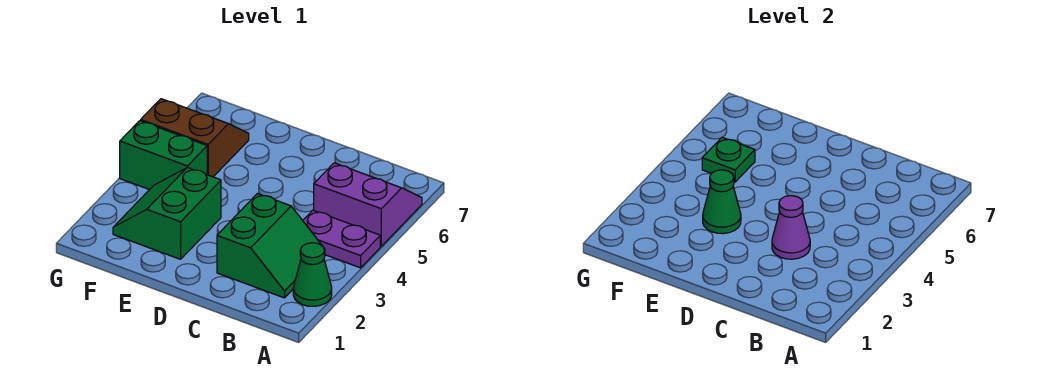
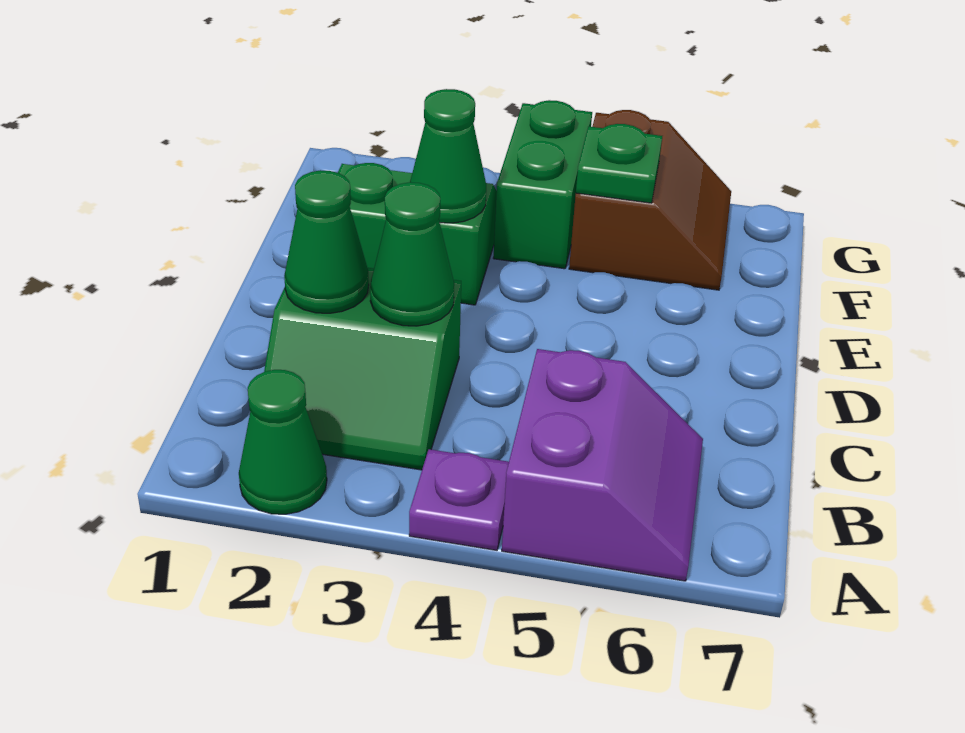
purple plate A4:B4 level 1 -> purple plate A4 level 1
none -> green cone C2 level 2
purple cone C3 level 2 -> green cone C3 level 2

